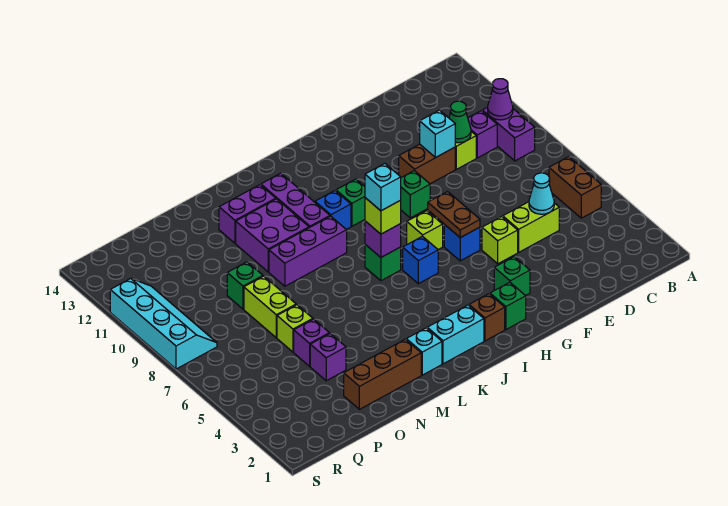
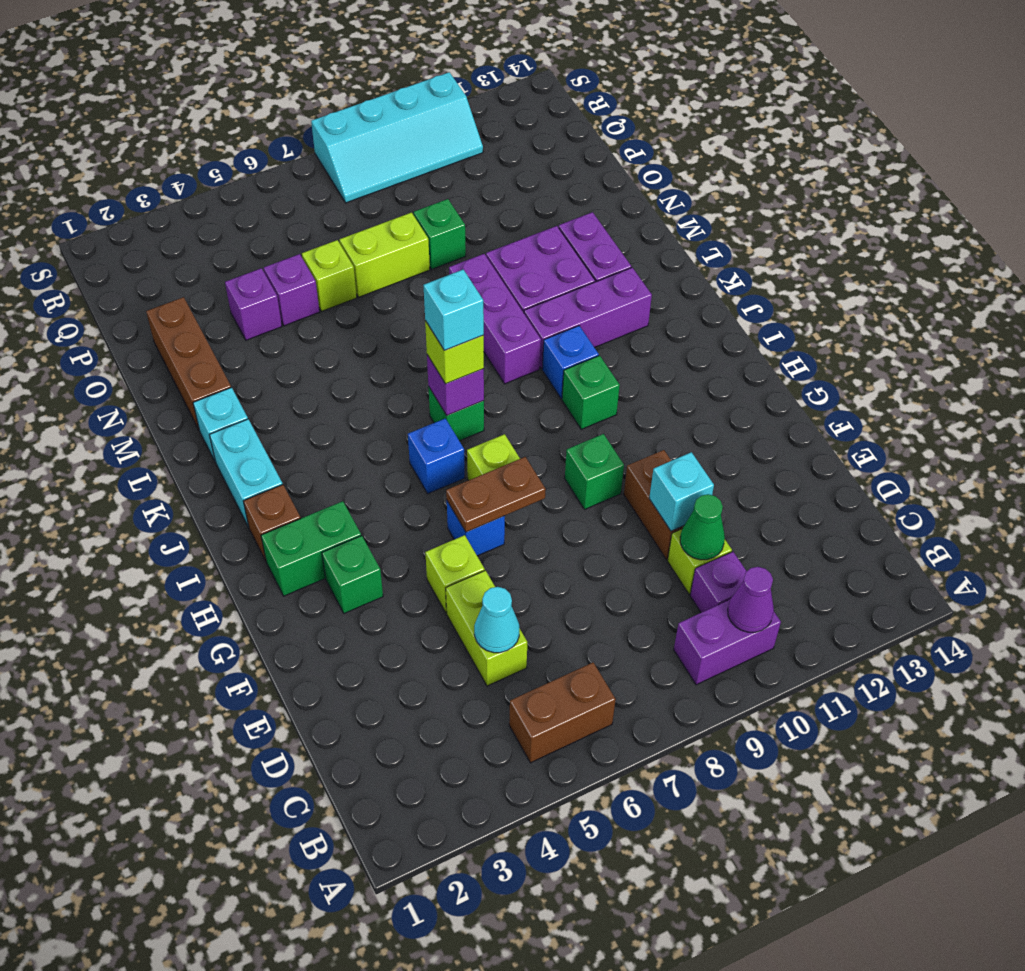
green brick H2 level 1 -> green brick H2:H3 level 1

